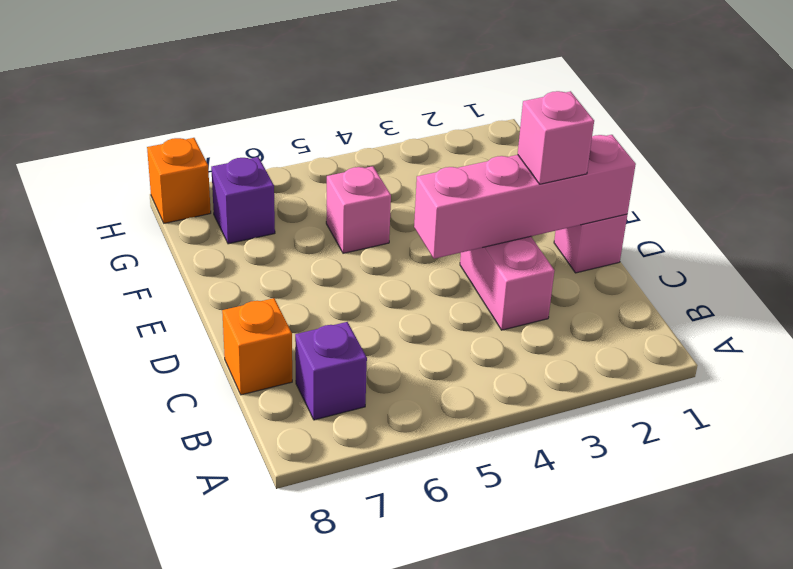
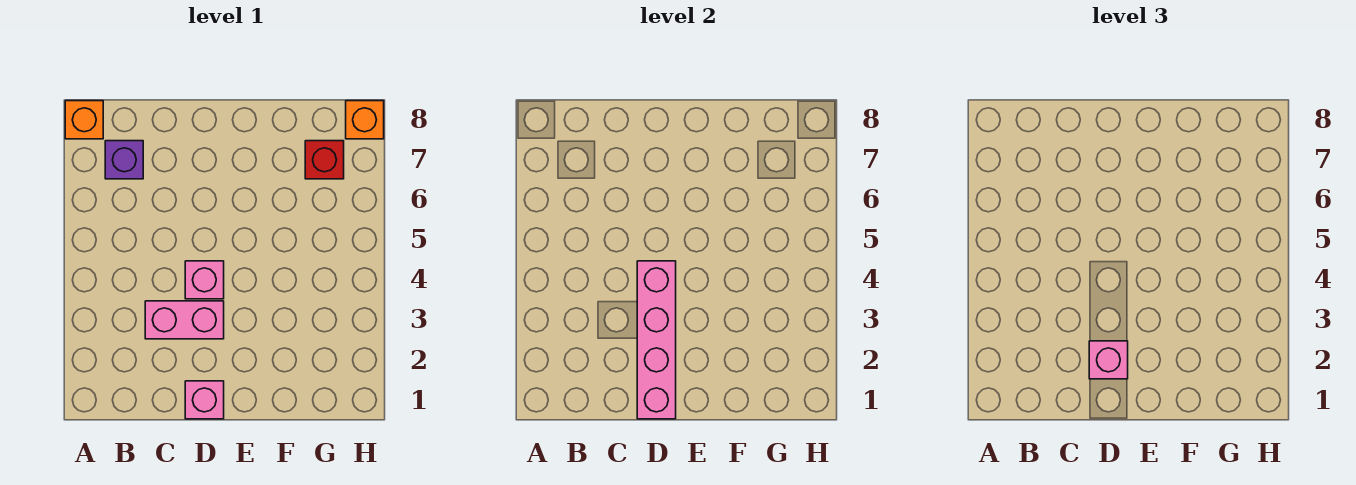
orange brick C8 level 1 -> orange brick A8 level 1
pink brick F5 level 1 -> pink brick D4 level 1
purple brick G7 level 1 -> red brick G7 level 1

